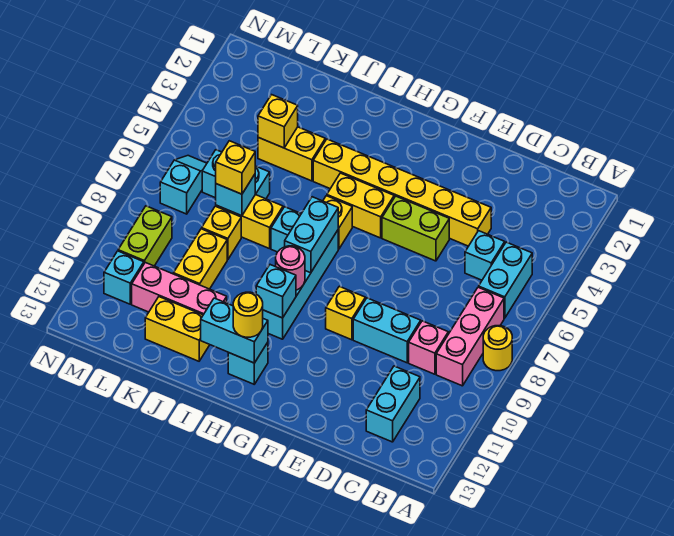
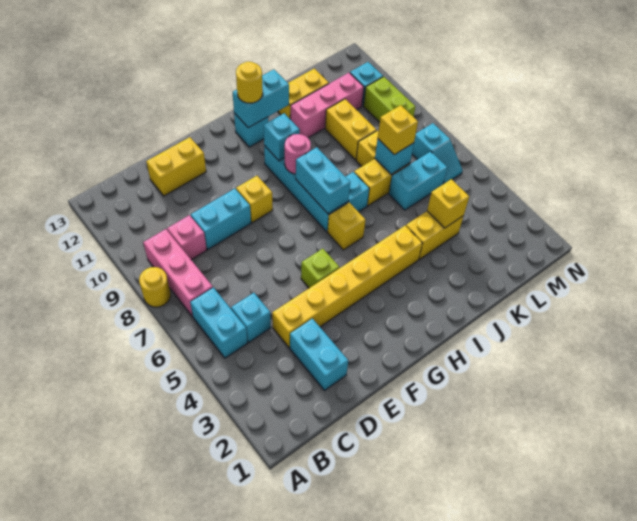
cyan brick C11:C12 level 1 -> cyan brick D2:D3 level 1
lime brick E5:F5 level 1 -> lime brick F5 level 1
yellow brick G5:H5 level 1 -> yellow brick D12:E12 level 1

